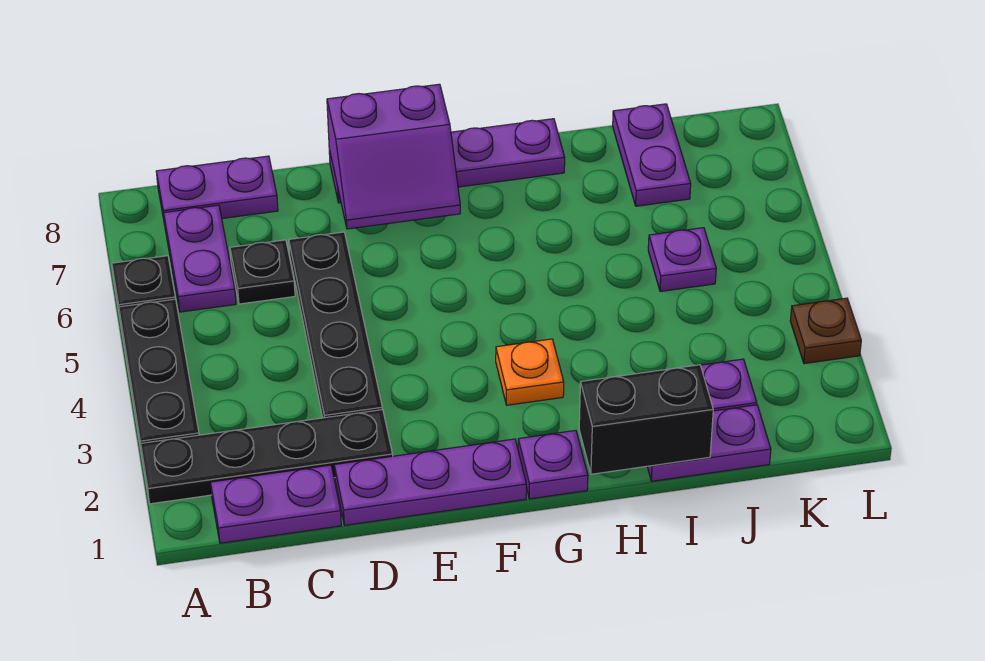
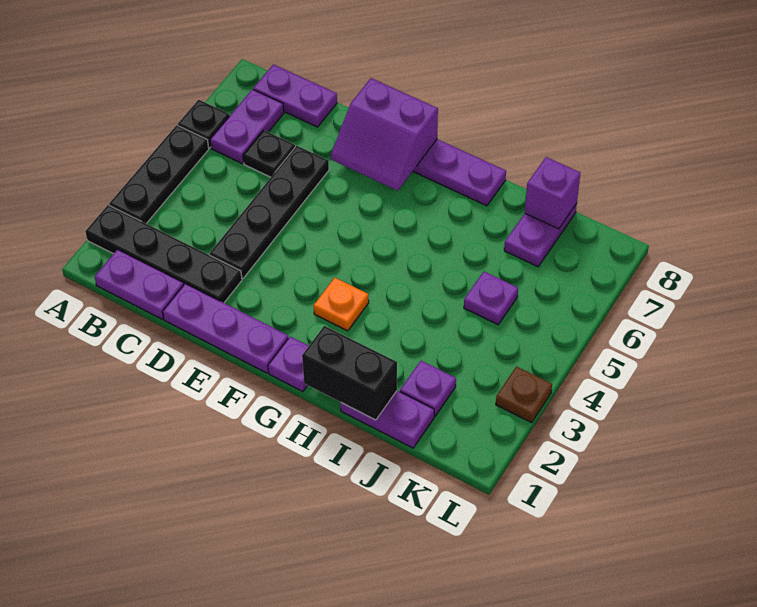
none -> purple brick J8 level 2

